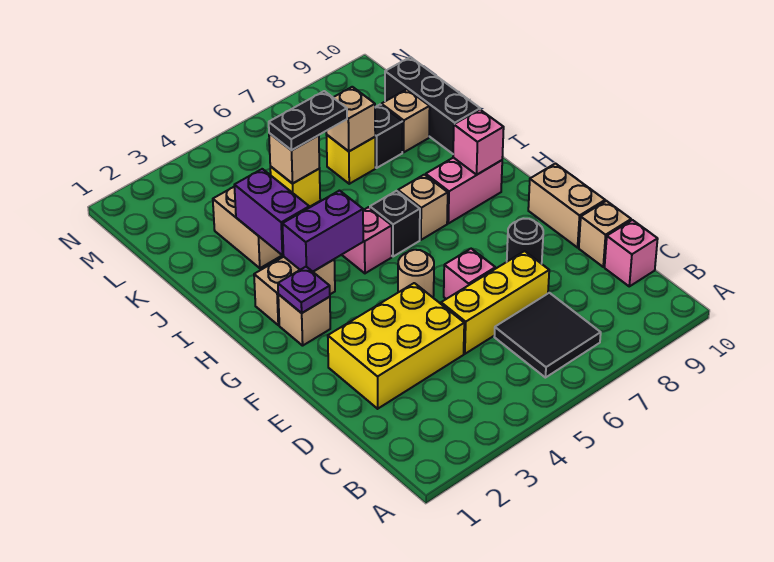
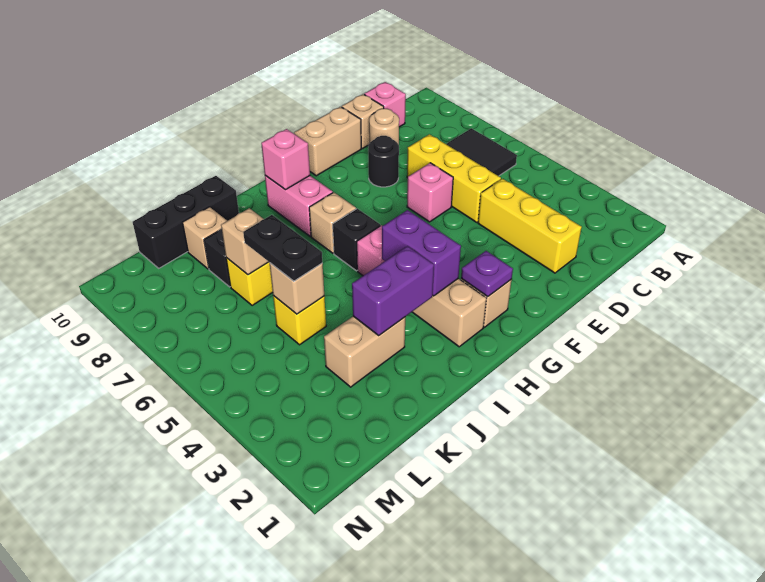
yellow brick D2:E4 level 1 -> yellow brick D2:D4 level 1
tan round brick F5 level 1 -> tan round brick D9 level 1

